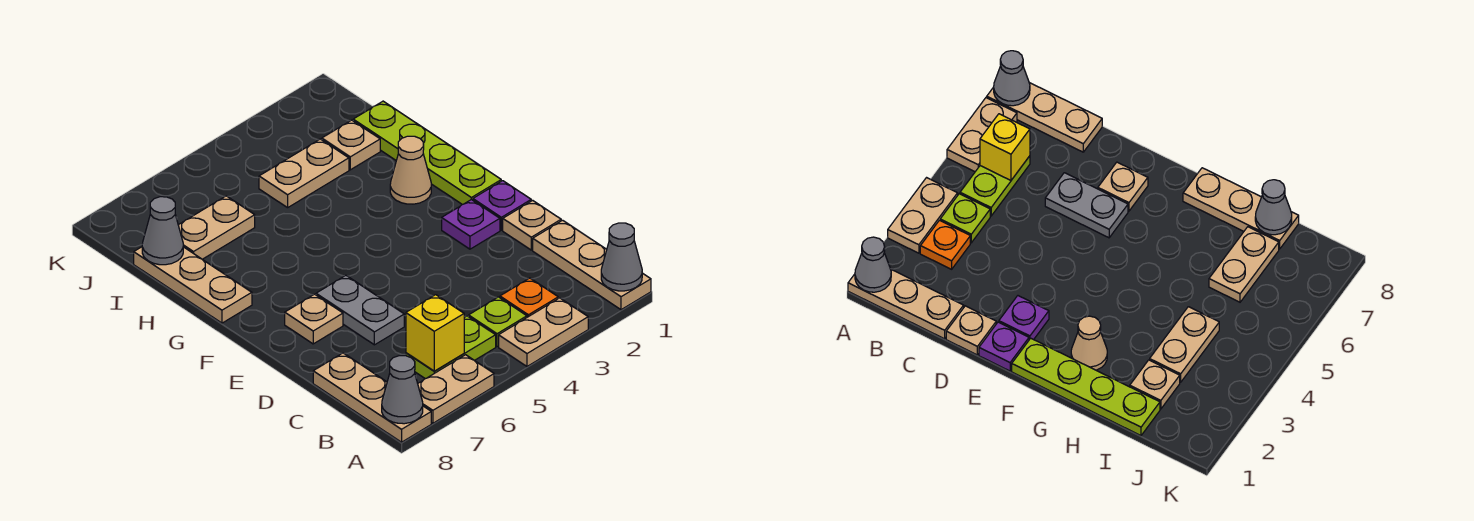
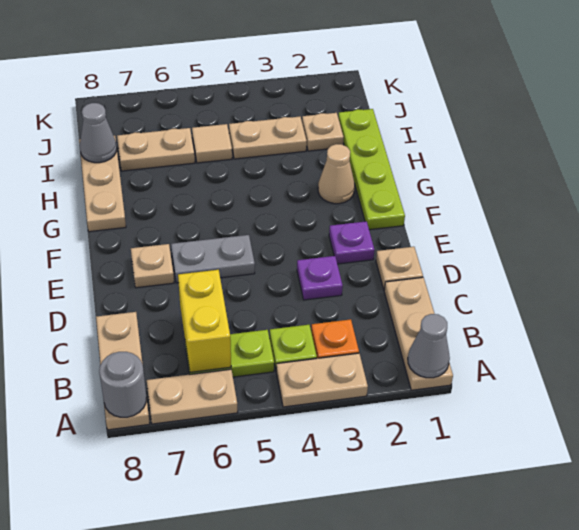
grey cone A8 level 2 -> grey round brick A8 level 2
yellow brick B6 level 2 -> yellow brick B6:C6 level 2
grey plate D6:E6 level 1 -> grey plate E5:E6 level 1
purple plate E1 level 1 -> purple plate D3 level 1
none -> tan tile I5 level 1

